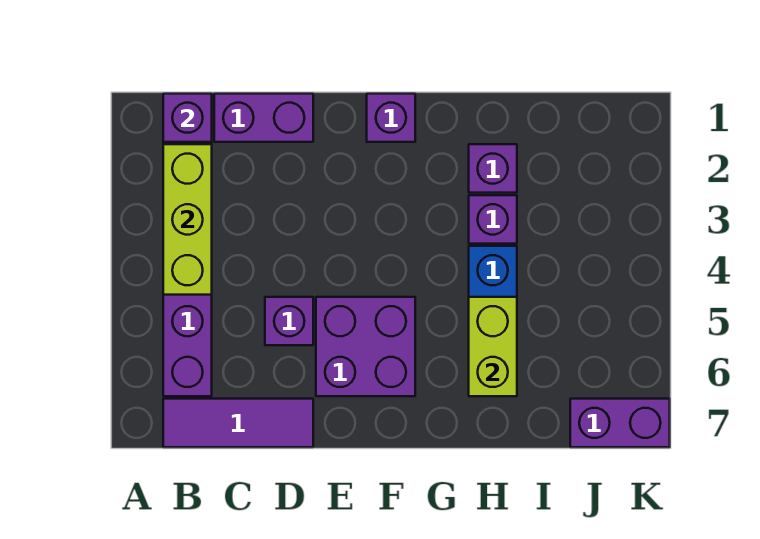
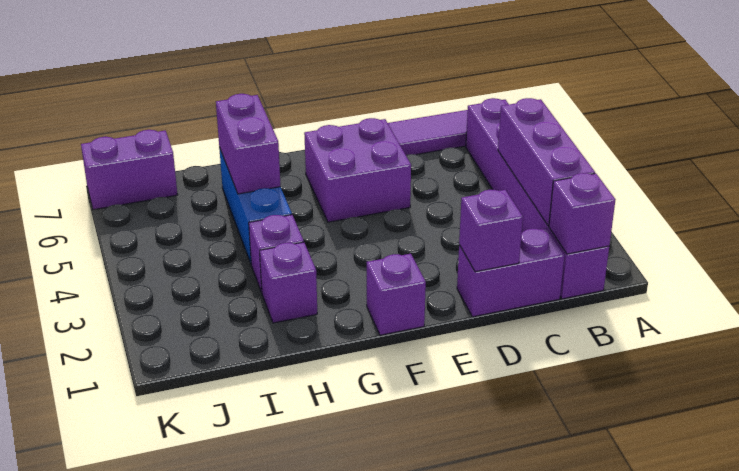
lime brick B2:B4 level 2 -> purple brick B2:B4 level 2
purple brick D5 level 1 -> purple brick D1 level 2
lime brick H5:H6 level 2 -> purple brick H5:H6 level 2

